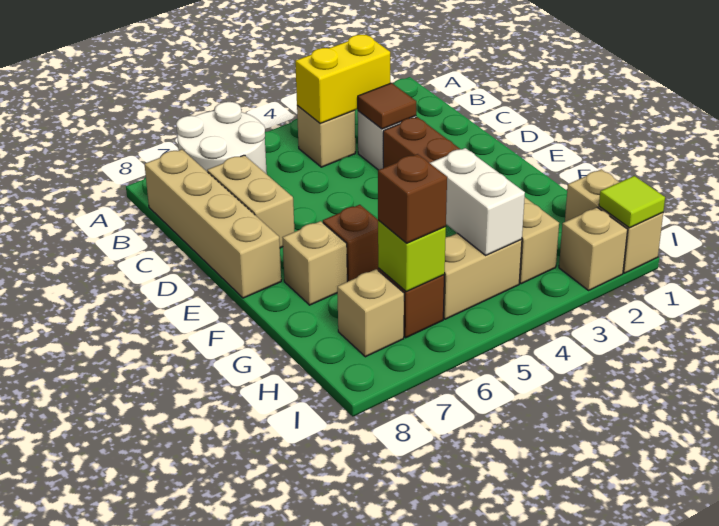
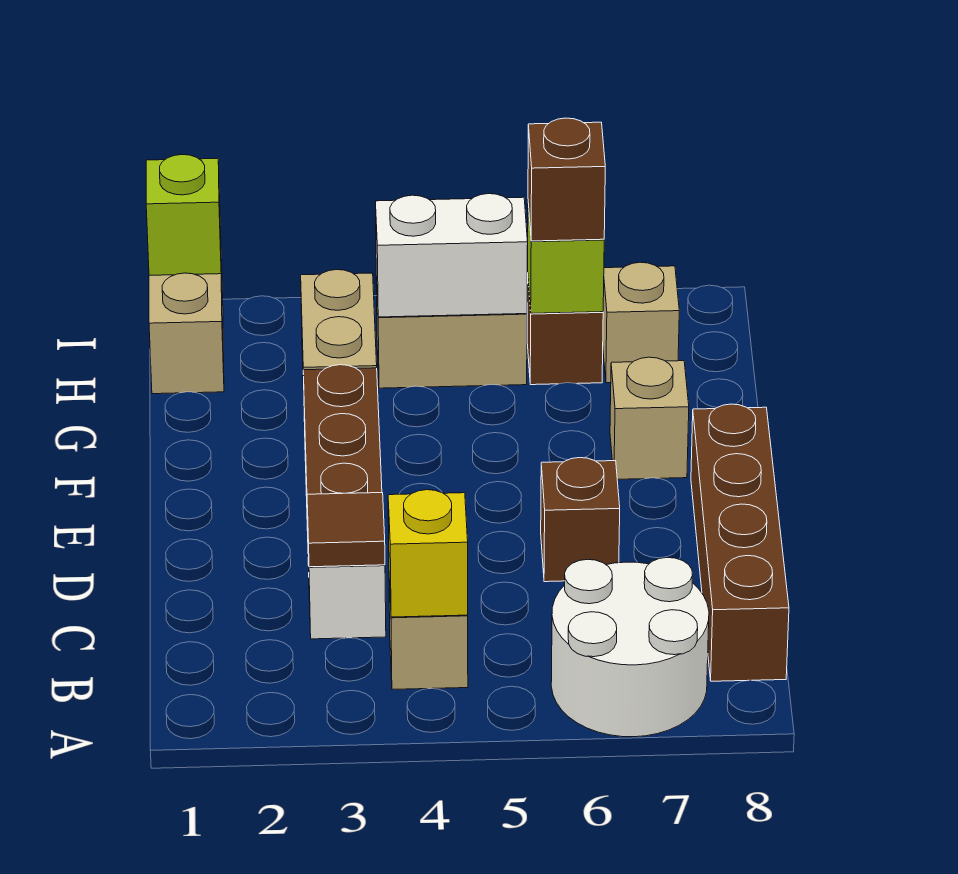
yellow brick B3:B4 level 2 -> yellow brick B4 level 2
tan brick B8:E8 level 1 -> brown brick B8:E8 level 1
tan brick C7:D7 level 1 -> none
brown brick F6 level 1 -> brown brick D6 level 1
white brick G4:H4 level 2 -> white brick H4:H5 level 2
lime tile I1 level 2 -> lime brick I1 level 2
tan brick I2 level 1 -> none

